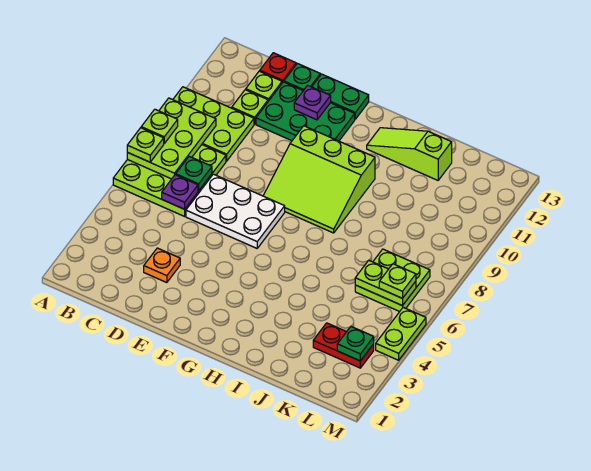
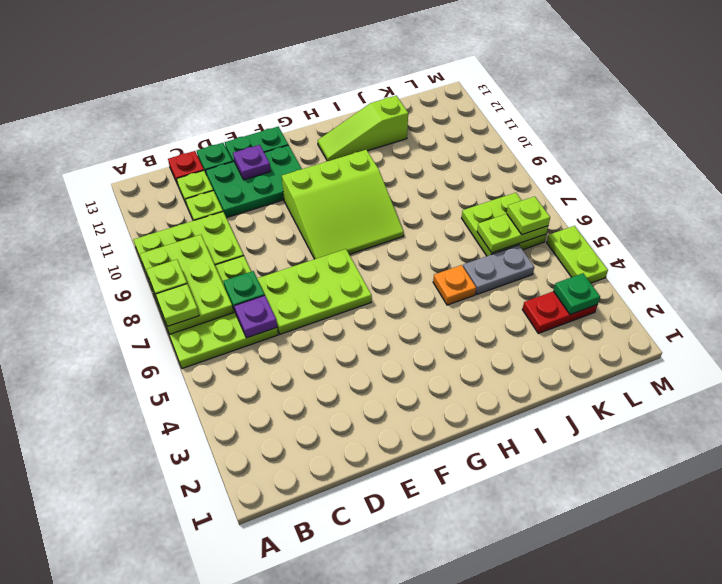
orange plate D3 level 1 -> orange plate I5 level 1
white plate D6:F7 level 1 -> lime plate D6:F7 level 1
none -> grey plate J5:K5 level 1

